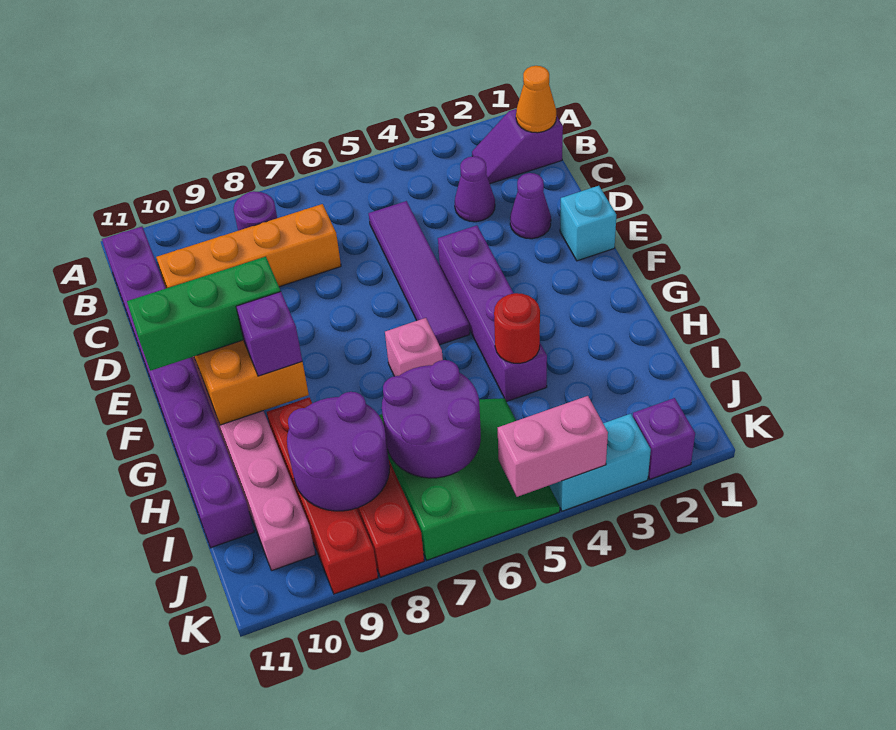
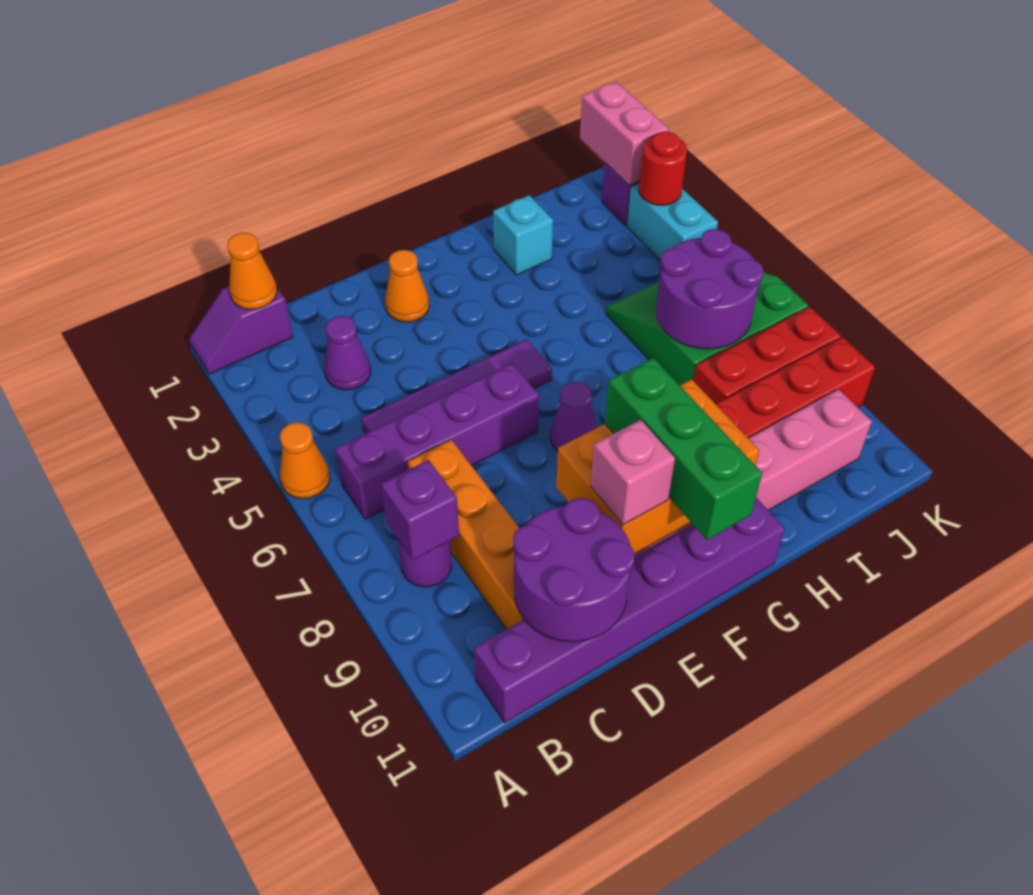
none -> orange cone A5 level 1
purple slope B1:B2 level 1 top 1 -> purple slope A1:B1 level 1 top B
purple brick B11:I11 level 1 -> purple brick B11:G11 level 1
purple cone D2 level 1 -> purple cone F7 level 1
cyan brick E1 level 1 -> cyan brick H2 level 1
none -> orange cone E2 level 1
purple brick E4:H4 level 1 -> purple brick B6:E6 level 1
pink brick G6 level 1 -> pink brick E10 level 3
purple brick G9 level 3 -> purple brick B8 level 2
red round brick H4 level 2 -> red round brick K3 level 2
purple round brick I8:J9 level 2 -> purple round brick C10:D11 level 2
pink brick K4:K5 level 2 -> pink brick K1:K2 level 2

